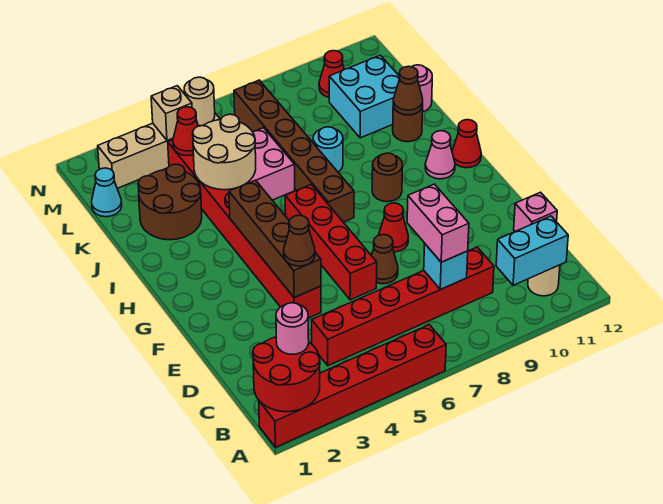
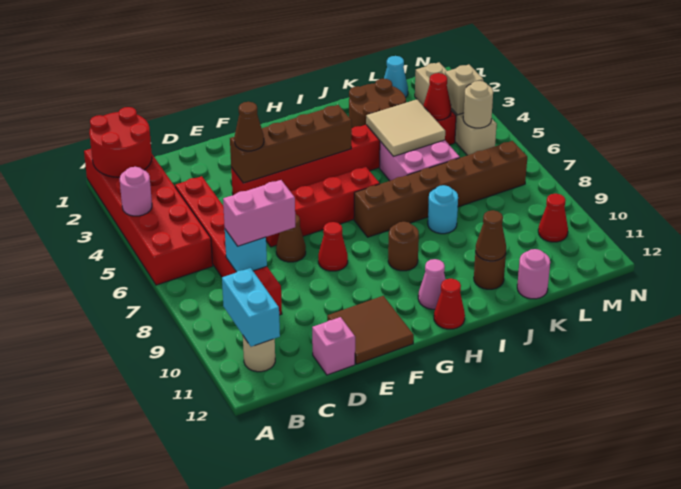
red brick A1:A6 level 1 -> red brick A1:B6 level 1
pink round brick B2 level 3 -> pink round brick A4 level 2
none -> brown tile E11:F12 level 1
tan round brick J4:K5 level 2 -> tan tile J4:K5 level 2
cyan brick K10:L11 level 1 -> none

